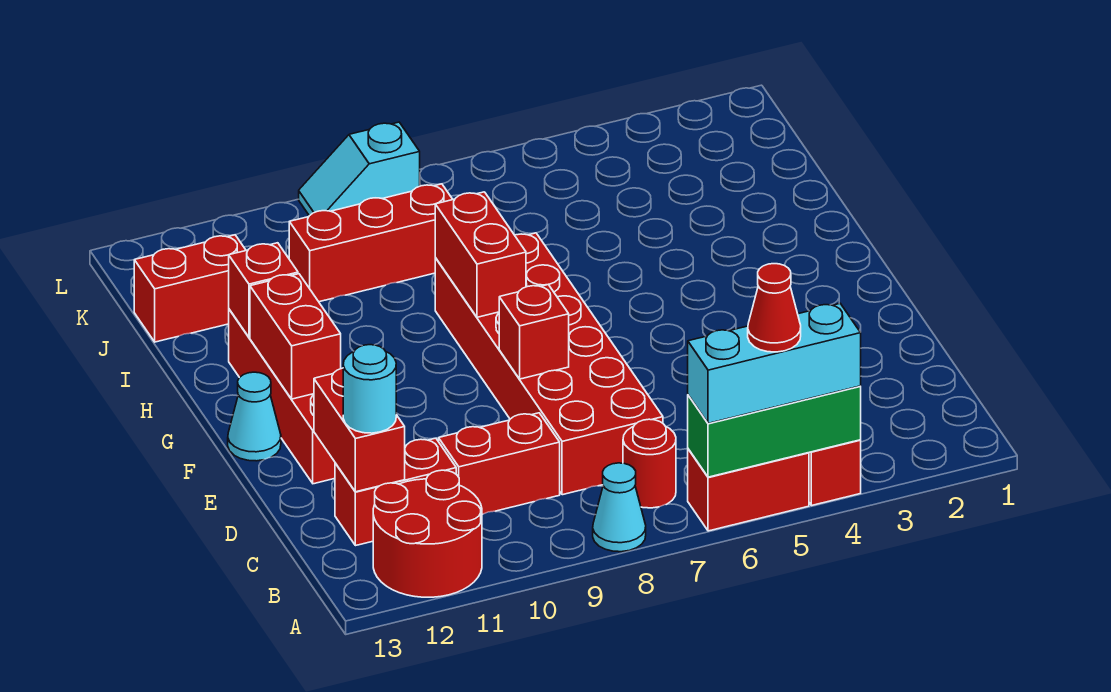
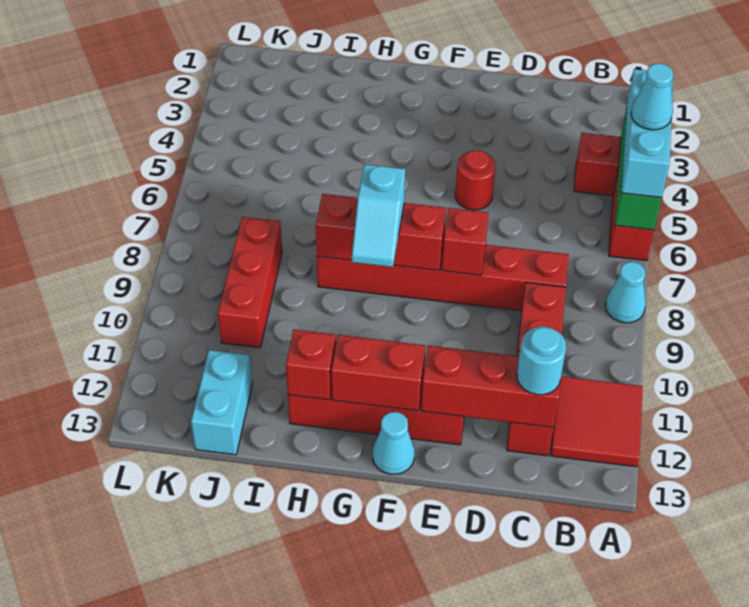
red cone A5 level 4 -> cyan cone A5 level 4
red round brick A11:B12 level 1 -> red tile A11:B12 level 1
red round brick B7 level 1 -> red round brick E5 level 1
red brick C7:H8 level 1 -> red brick C8:H8 level 1
red brick C12:D12 level 2 -> red brick C12:E12 level 2
red brick G8:H8 level 2 -> red brick F8:H8 level 2
red brick J12:J13 level 1 -> cyan brick J12:J13 level 1
cyan slope L8:L9 level 1 top 8 -> cyan slope G8:G9 level 3 top 8

